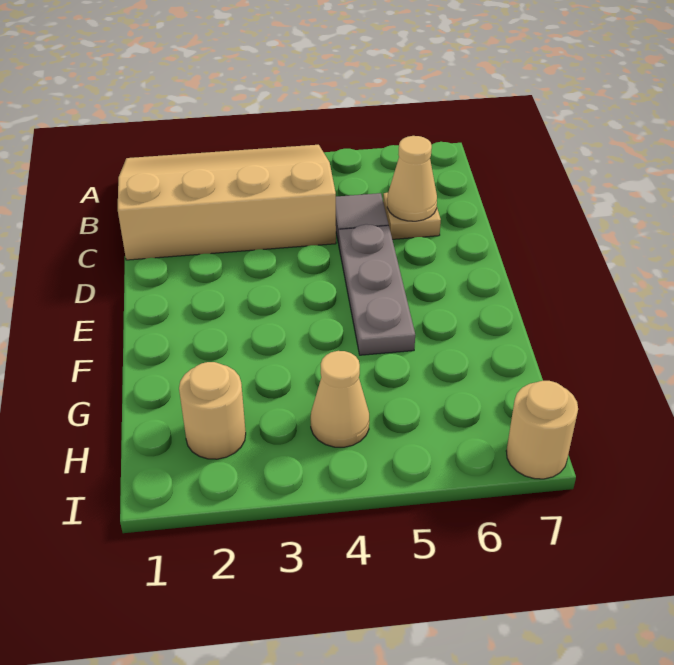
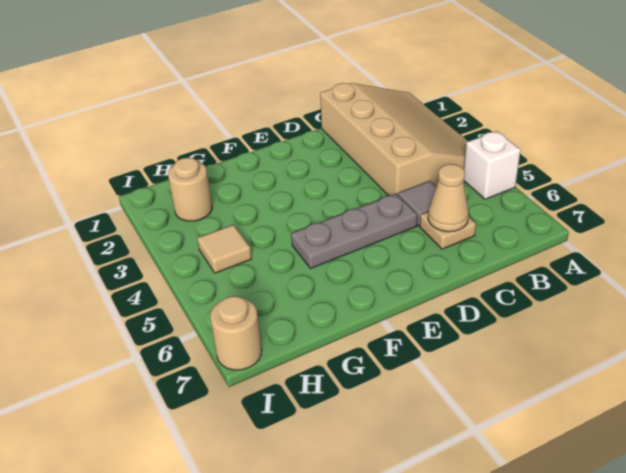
none -> white brick A5 level 1
tan cone H4 level 1 -> tan tile H4 level 1

